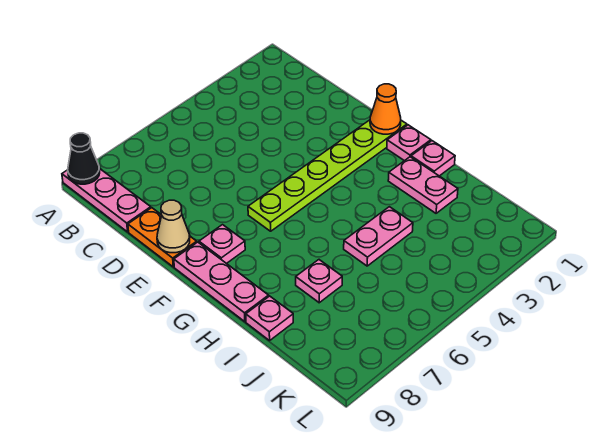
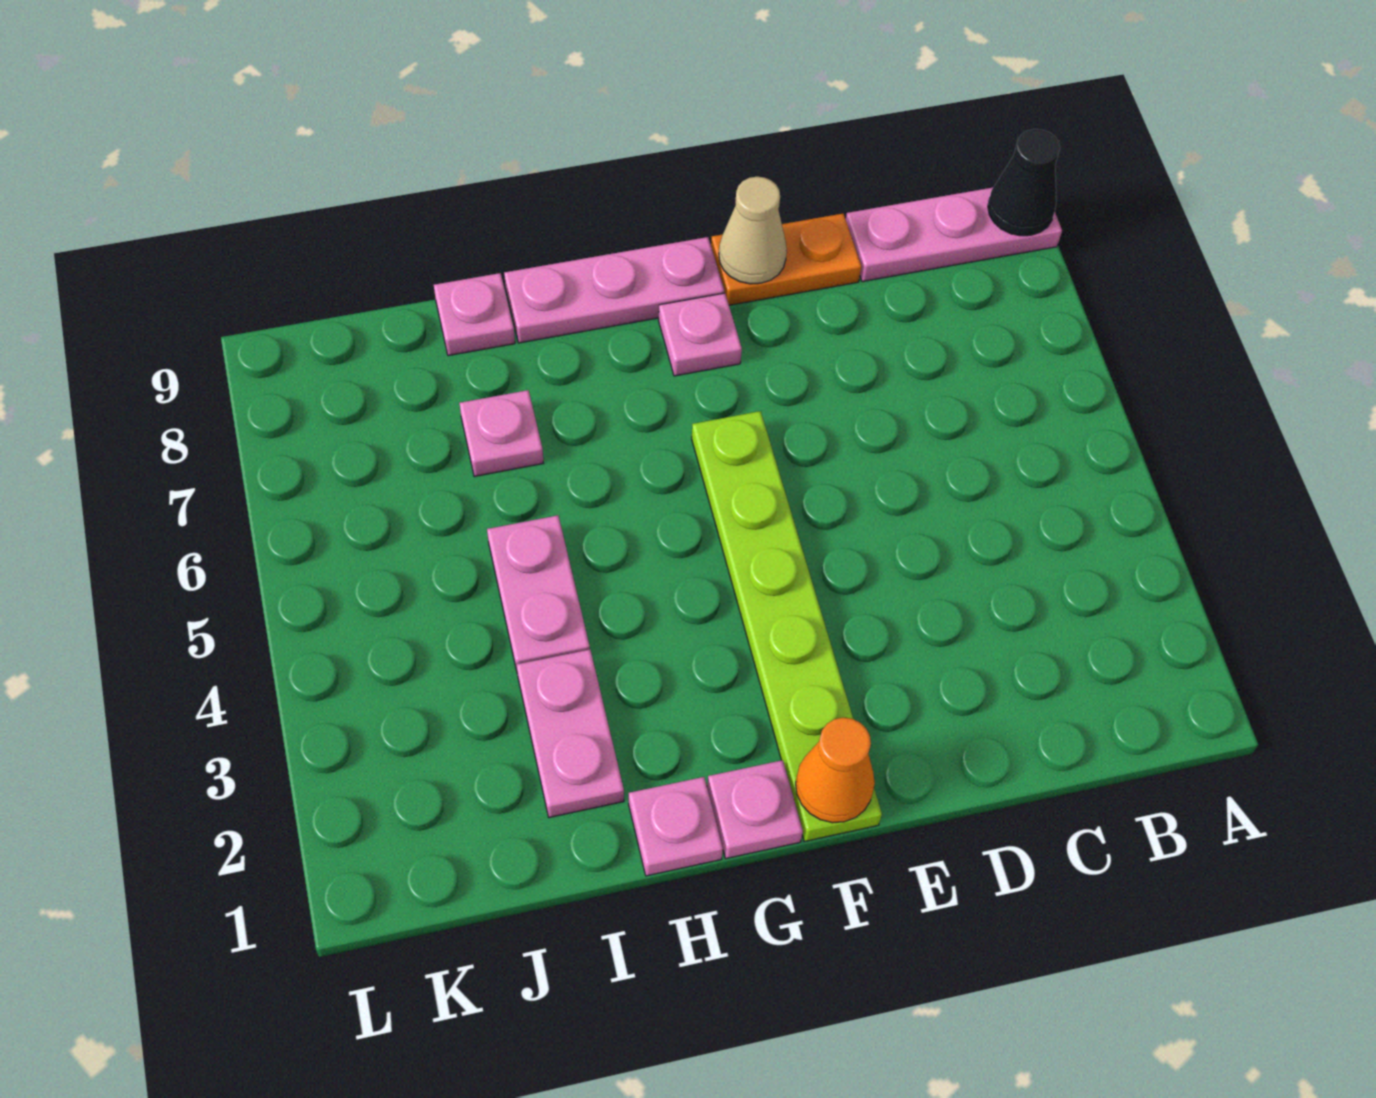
pink plate H2:I2 level 1 -> pink plate I2:I3 level 1

